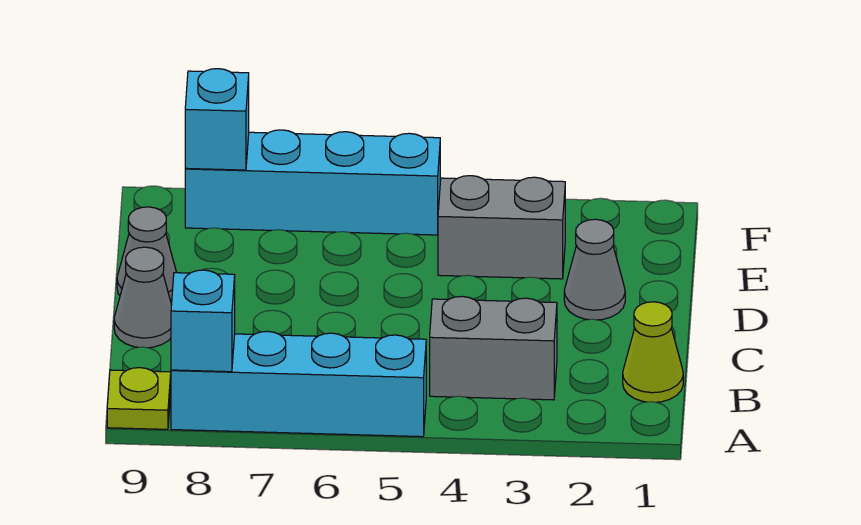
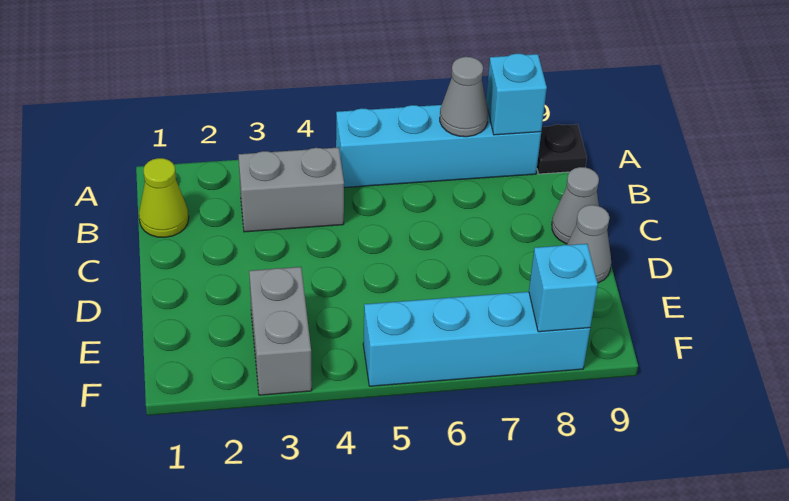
lime plate A9 level 1 -> black plate A9 level 1
grey cone D2 level 1 -> grey cone A7 level 2
grey brick E3:E4 level 1 -> grey brick E3:F3 level 1

